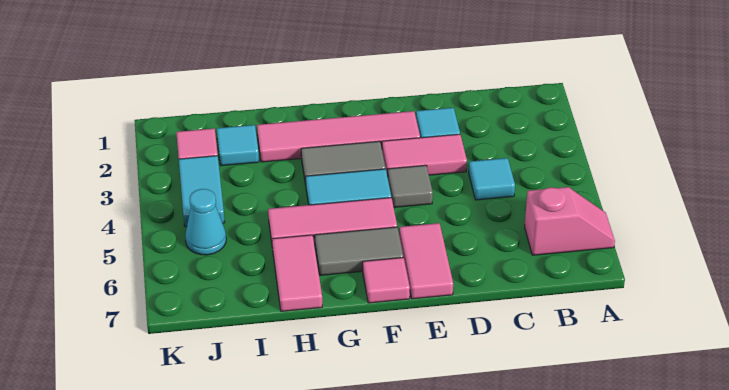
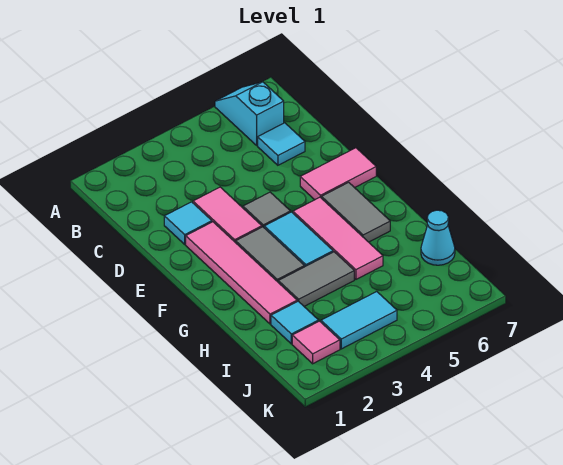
pink slope A6:B6 level 1 top B -> cyan slope A6:B6 level 1 top B
cyan tile C4 level 1 -> cyan tile C6 level 1
pink tile F7 level 1 -> none
none -> grey tile H3:H4 level 1
pink tile H6:H7 level 1 -> none
cyan cone J5 level 1 -> cyan cone I7 level 1

